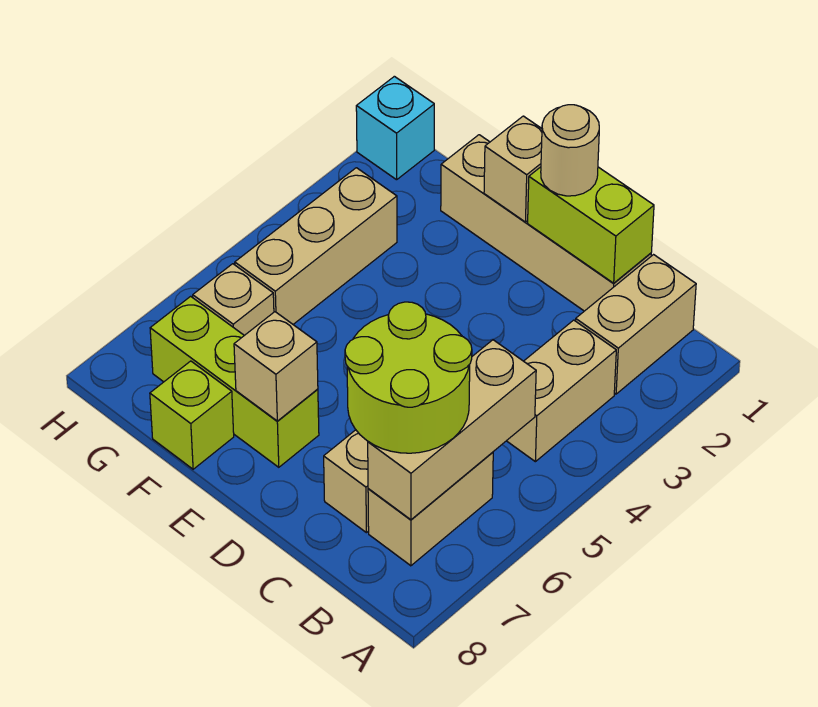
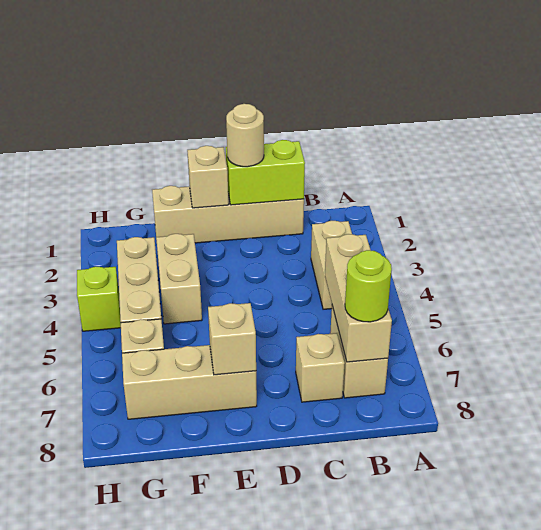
tan brick B1:B2 level 1 -> tan brick F3:F4 level 1
lime round brick B6:C7 level 3 -> lime round brick B7 level 3
lime brick E7:G7 level 1 -> tan brick E7:G7 level 1
lime brick F8 level 1 -> lime brick H4 level 1
cyan brick H1 level 1 -> none

